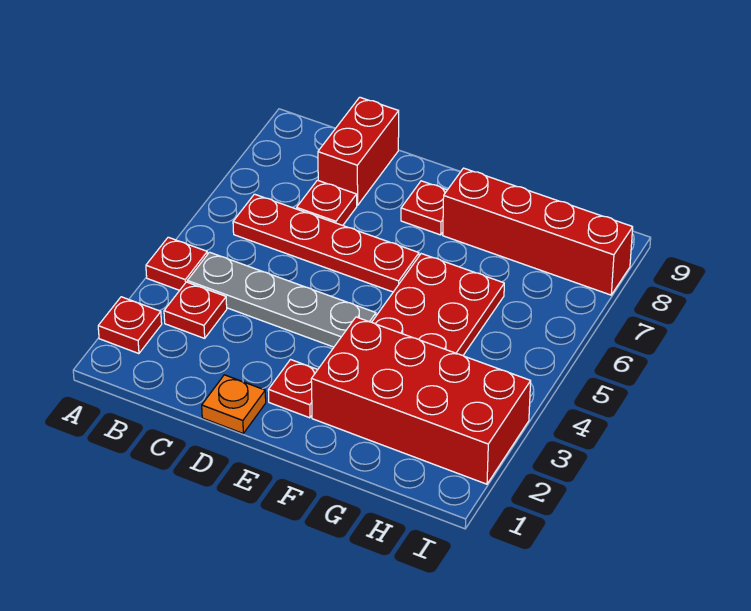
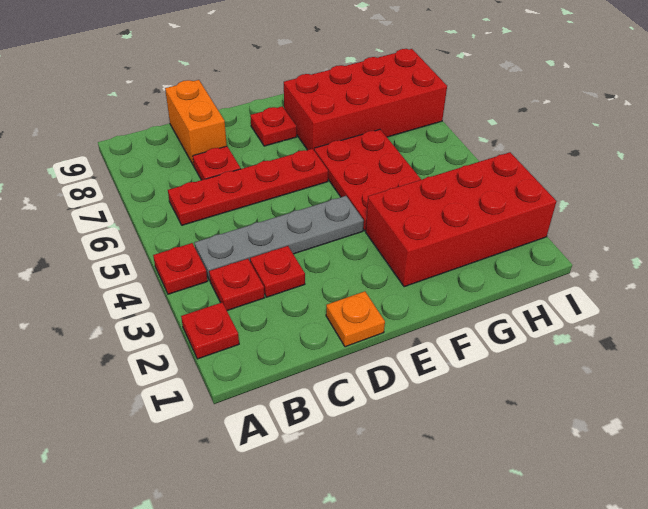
red brick C8:C9 level 1 -> orange brick C8:C9 level 1
red plate E2 level 1 -> red plate C3 level 1
red brick F8:I8 level 1 -> red brick F7:I8 level 1

